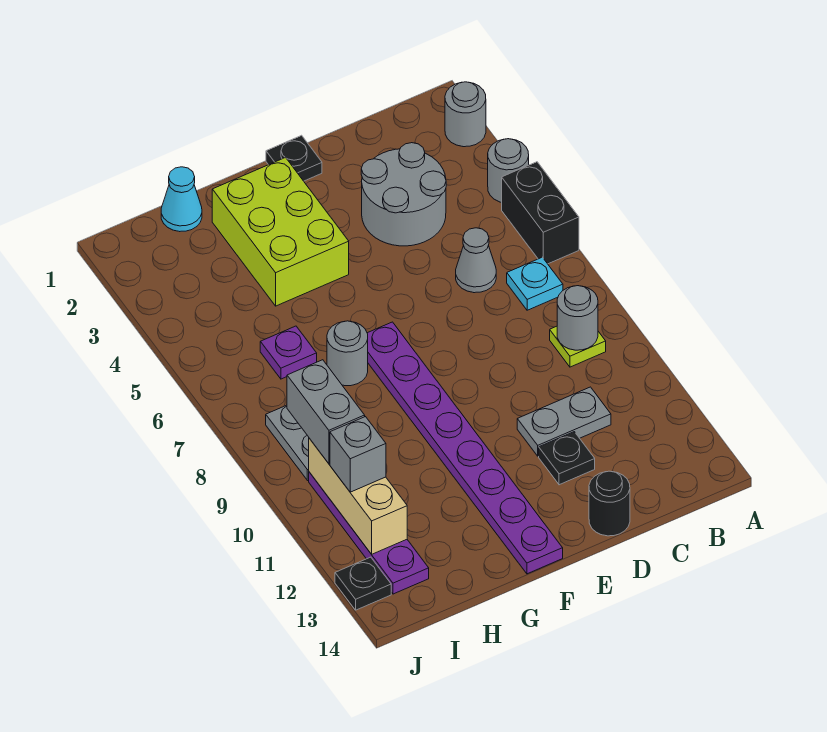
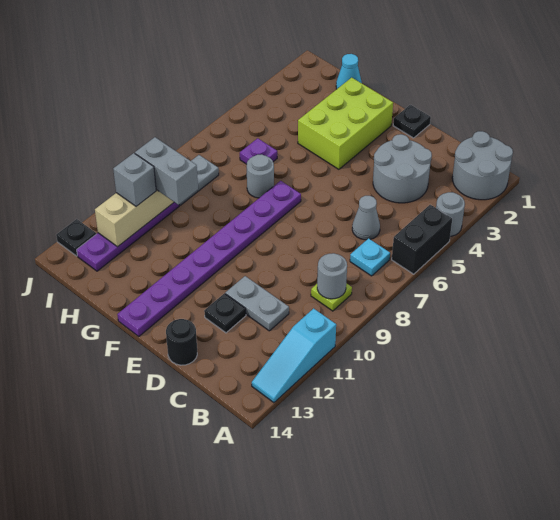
grey round brick A2 level 1 -> grey round brick A1:B2 level 1
none -> cyan slope A11:A13 level 1 top 11
grey brick I9:I10 level 3 -> grey brick H10:I10 level 3

